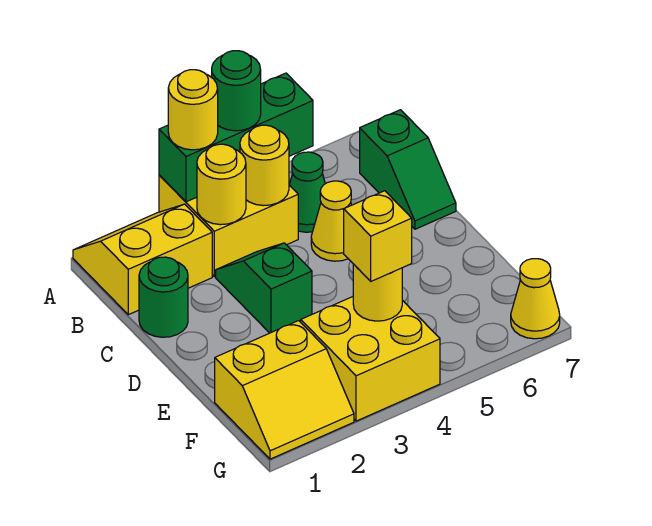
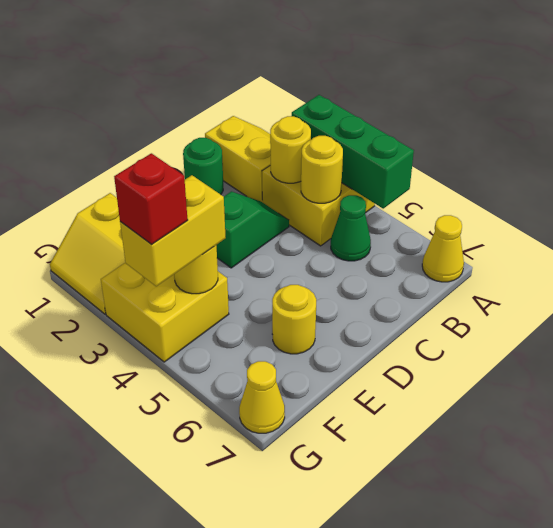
yellow round brick A3 level 3 -> yellow round brick E6 level 1
green round brick A4 level 3 -> none
green slope B7:C7 level 1 top B -> none
yellow cone C5 level 1 -> yellow cone A7 level 1
yellow brick F4 level 3 -> yellow brick F4:G4 level 3
none -> red brick G4 level 4

